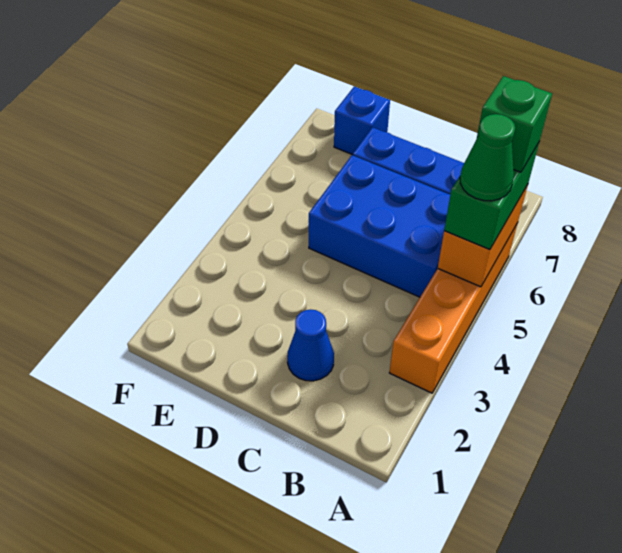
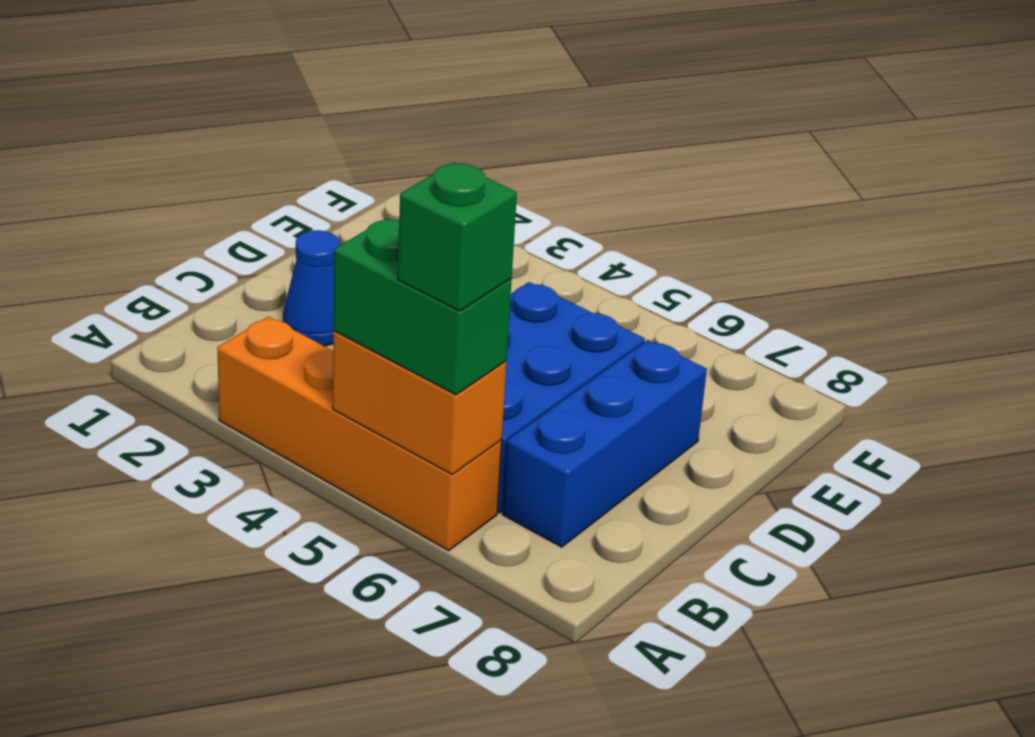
green cone A5 level 4 -> none
blue brick E8 level 1 -> none

